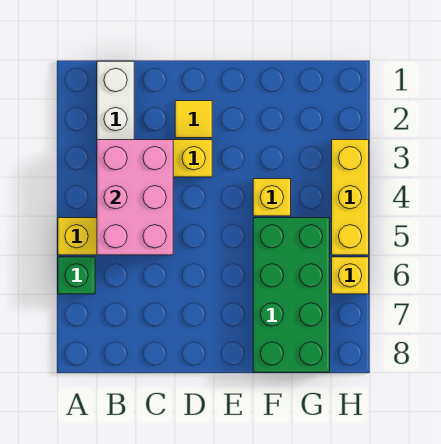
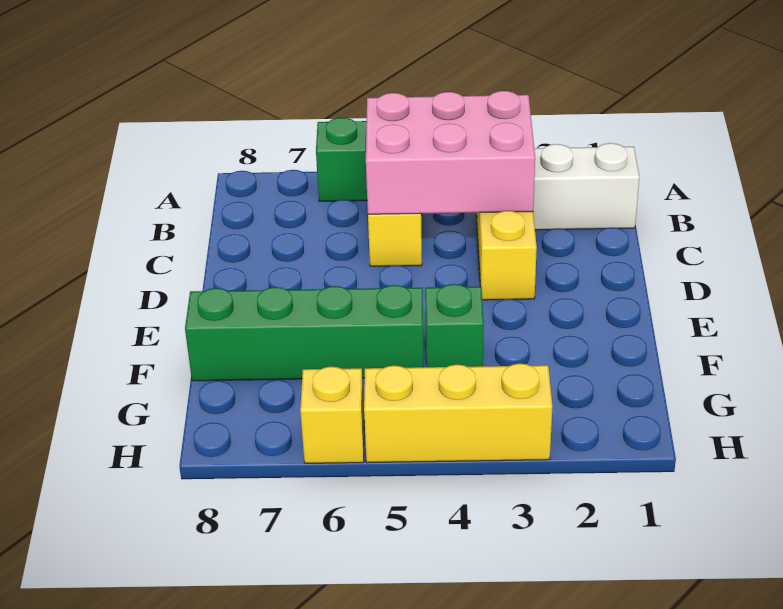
yellow tile D2 level 1 -> none
yellow brick F4 level 1 -> green brick F4 level 1
green brick F5:G8 level 1 -> green brick F5:F8 level 1

